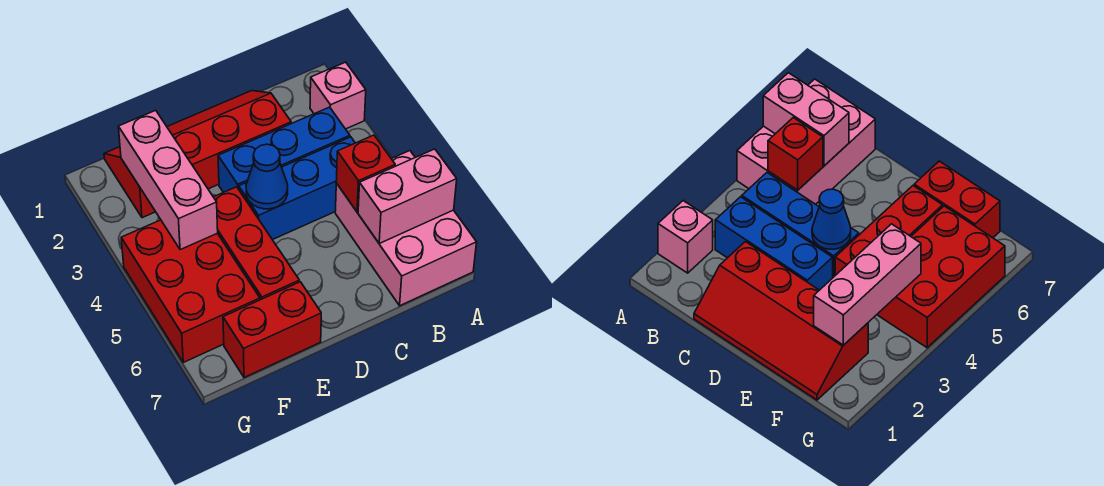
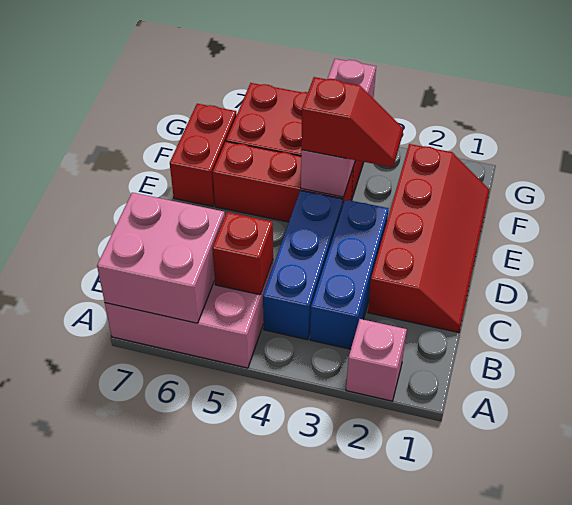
pink brick A6:B6 level 2 -> pink brick A6:B7 level 2
blue cone D4 level 2 -> none
none -> red slope E3:E4 level 3 top 4
pink brick F2:F4 level 2 -> pink brick E4:G4 level 2

